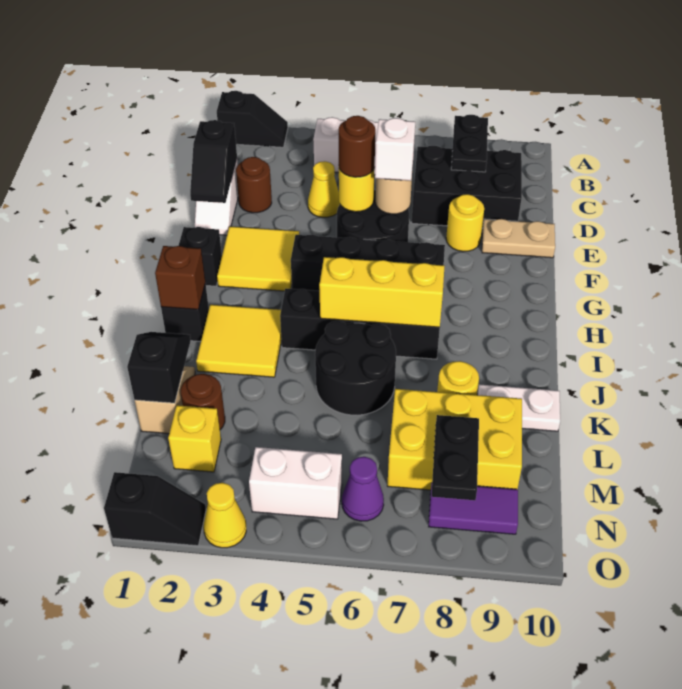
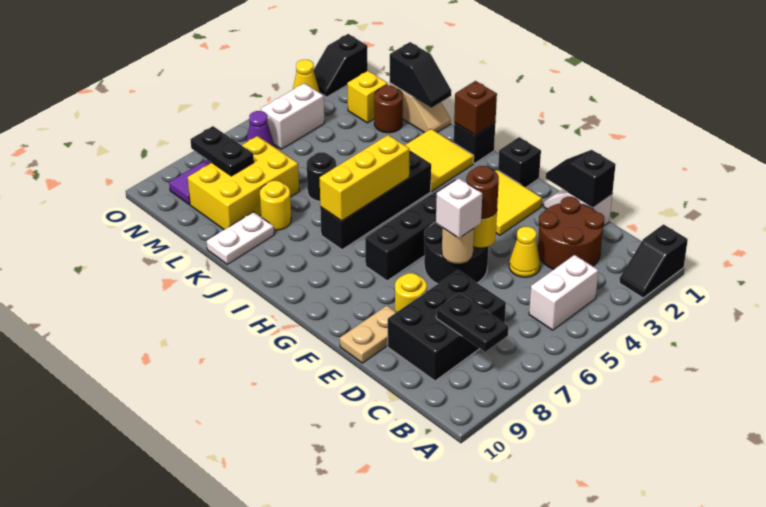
brown round brick D2 level 1 -> brown round brick C2:D3 level 1
black round brick J5:K6 level 1 -> black round brick K6 level 1

